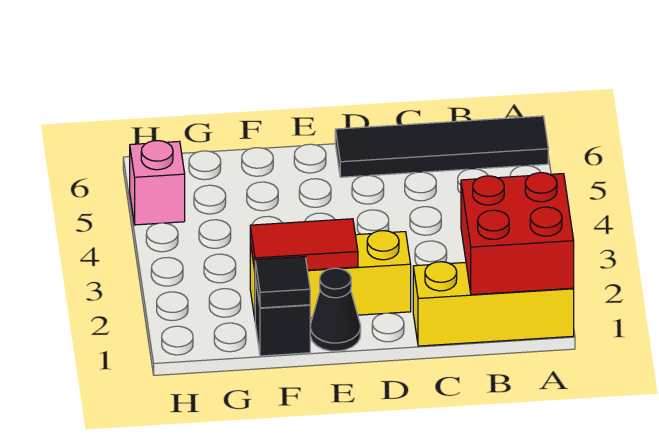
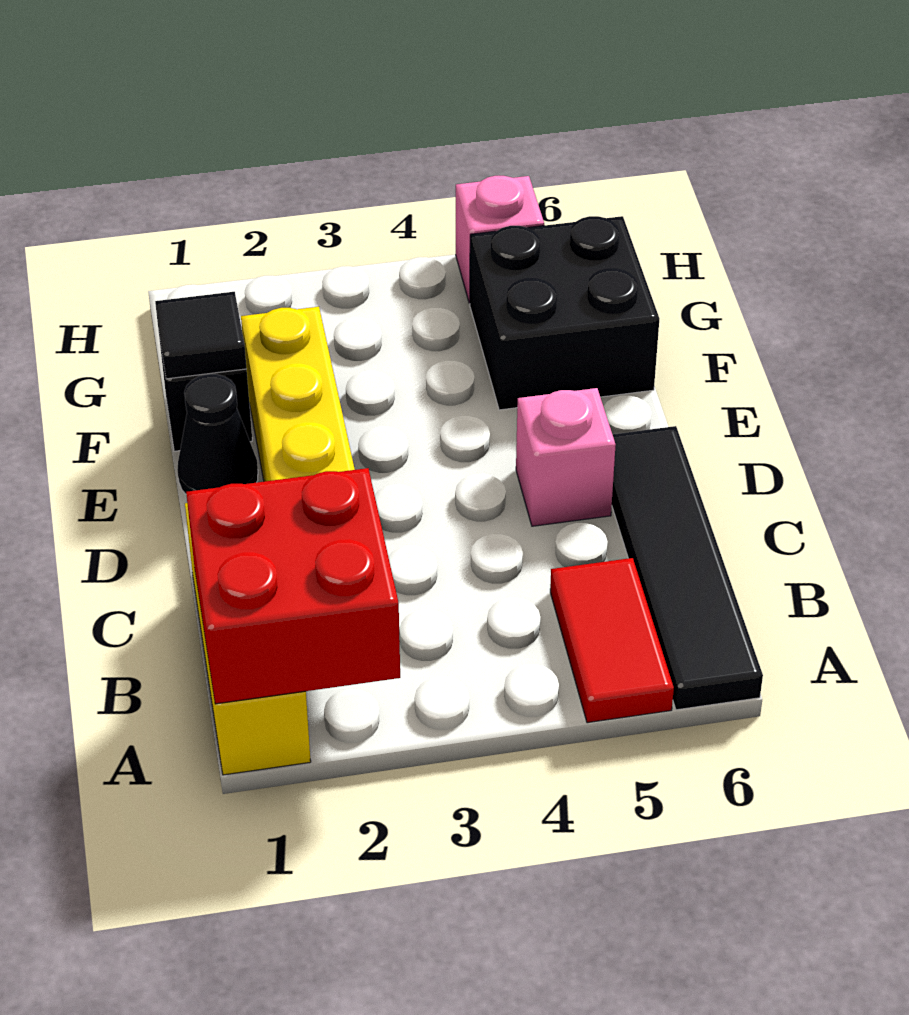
none -> pink brick D5 level 1
red tile E2:F2 level 2 -> red tile A5:B5 level 1
none -> black brick F5:G6 level 1

